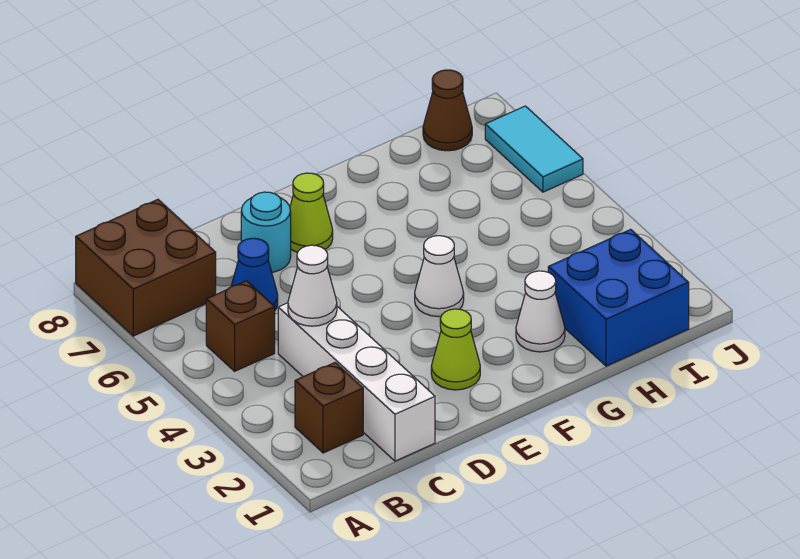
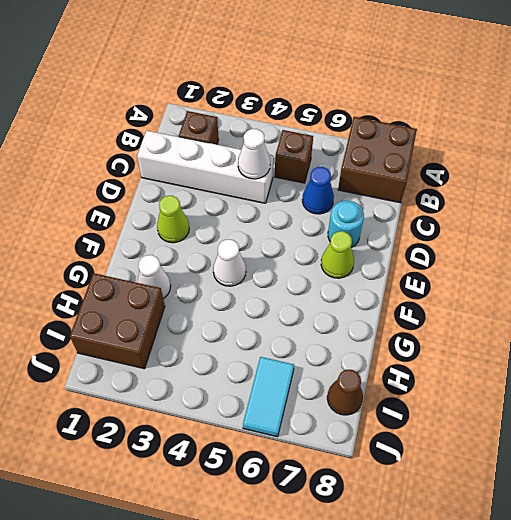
blue brick H1:I2 level 1 -> brown brick H1:I2 level 1
cyan tile J6:J7 level 1 -> cyan tile I6:J6 level 1

